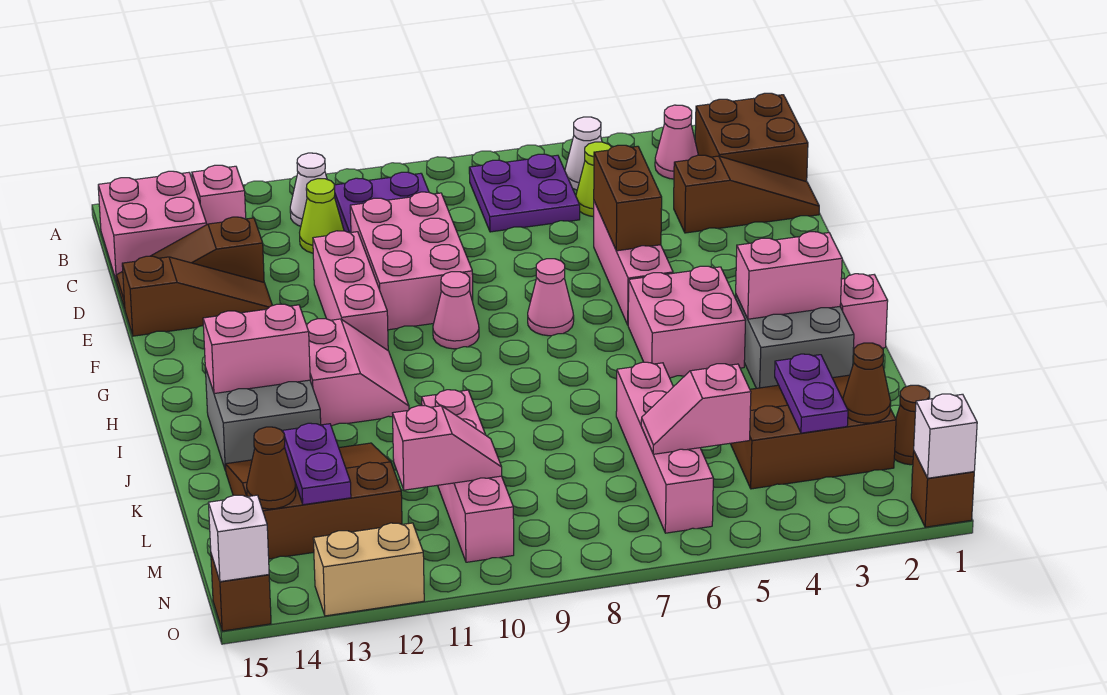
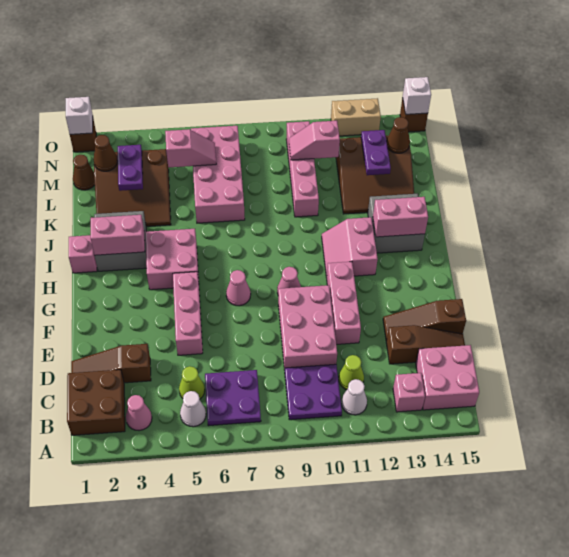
brown brick E5:F5 level 2 -> none
pink brick K6:N6 level 1 -> pink brick K6:N7 level 1

